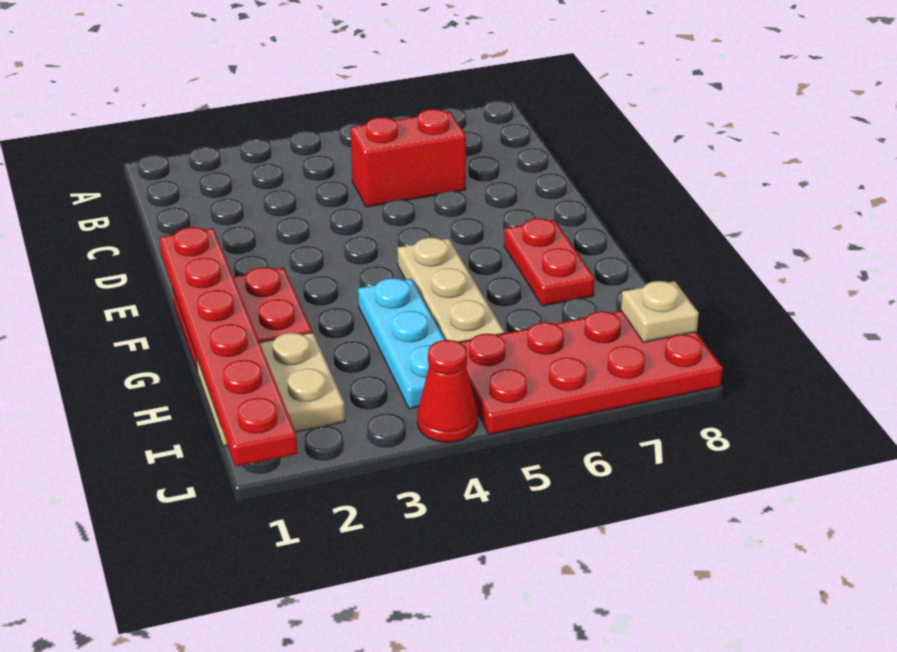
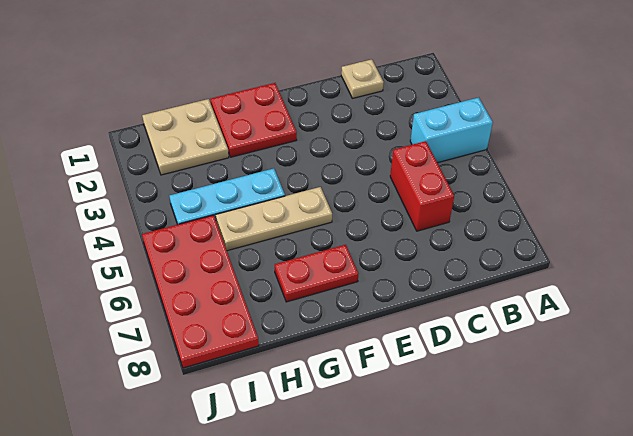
none -> cyan brick A4:B4 level 1
red plate E1:J1 level 2 -> none
tan plate I8 level 2 -> tan plate C1 level 1
red cone J4 level 1 -> none

